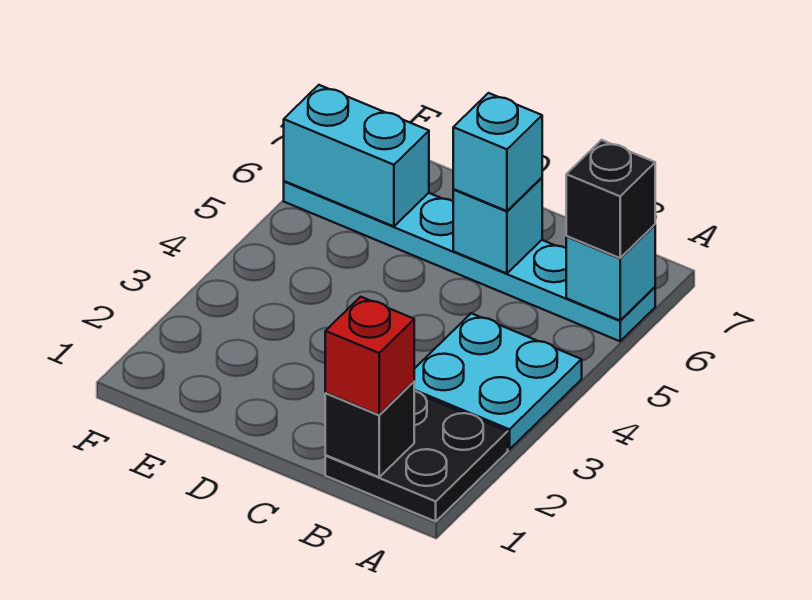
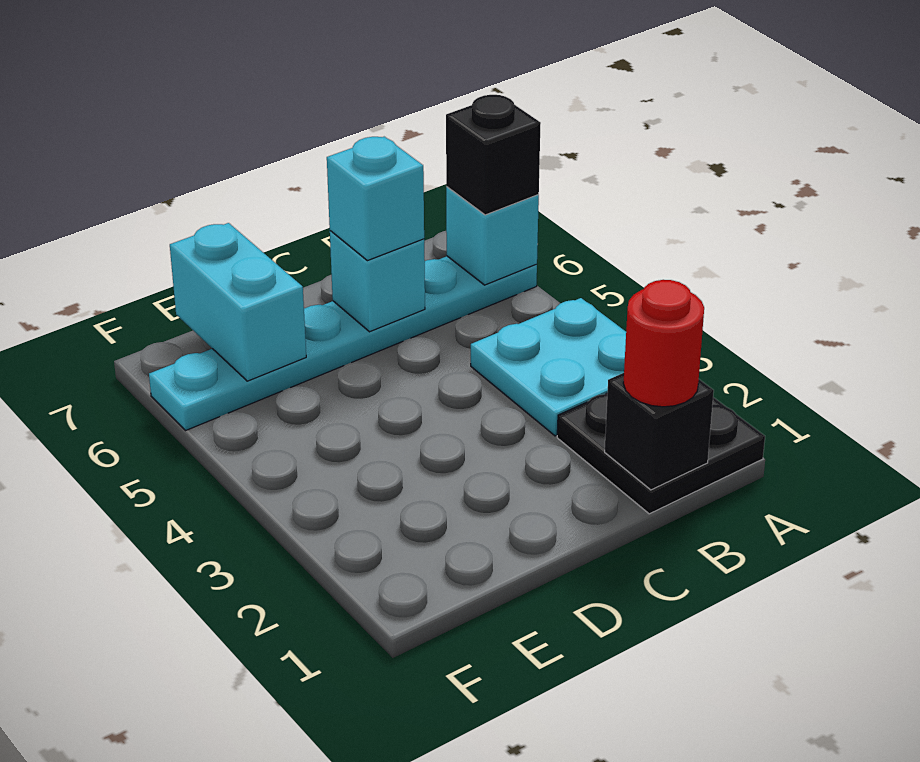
red brick B1 level 3 -> red round brick B1 level 3
cyan brick E6:F6 level 2 -> cyan brick E6:E7 level 2

